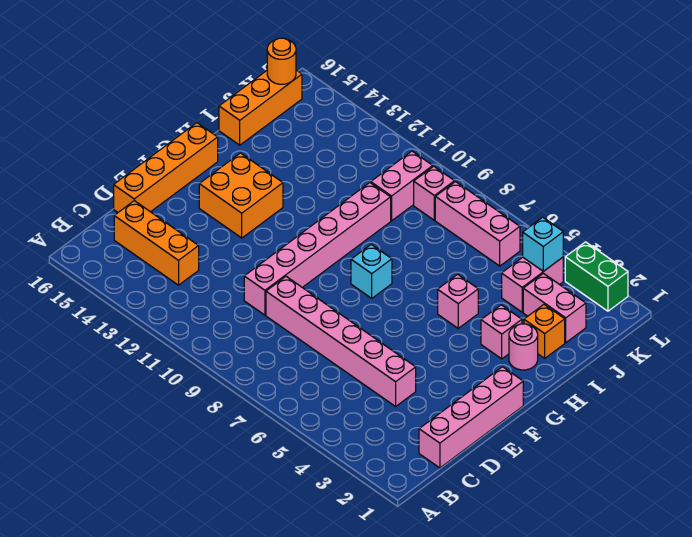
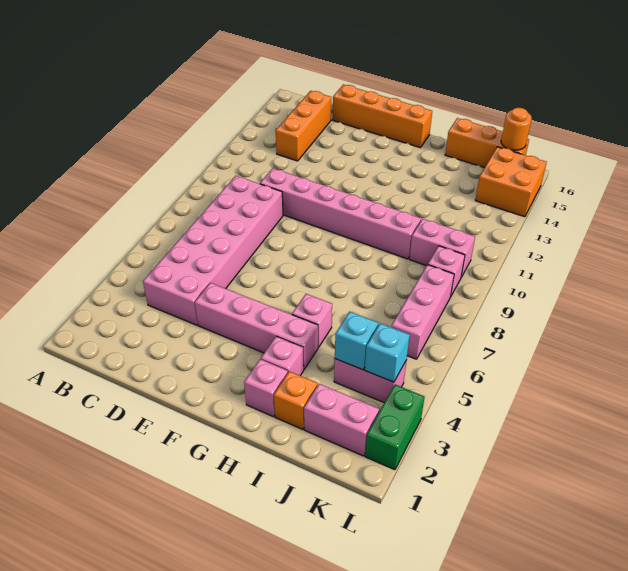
pink brick C1:F1 level 1 -> pink brick E4:H4 level 1
pink brick D4:D9 level 1 -> pink brick C4:D9 level 1
orange brick F13:G14 level 1 -> orange brick K14:L15 level 1
cyan brick G8 level 1 -> cyan brick J4 level 2
pink round brick H2 level 1 -> pink brick H2 level 1
pink brick J2:J3 level 1 -> pink brick J2:K2 level 1

